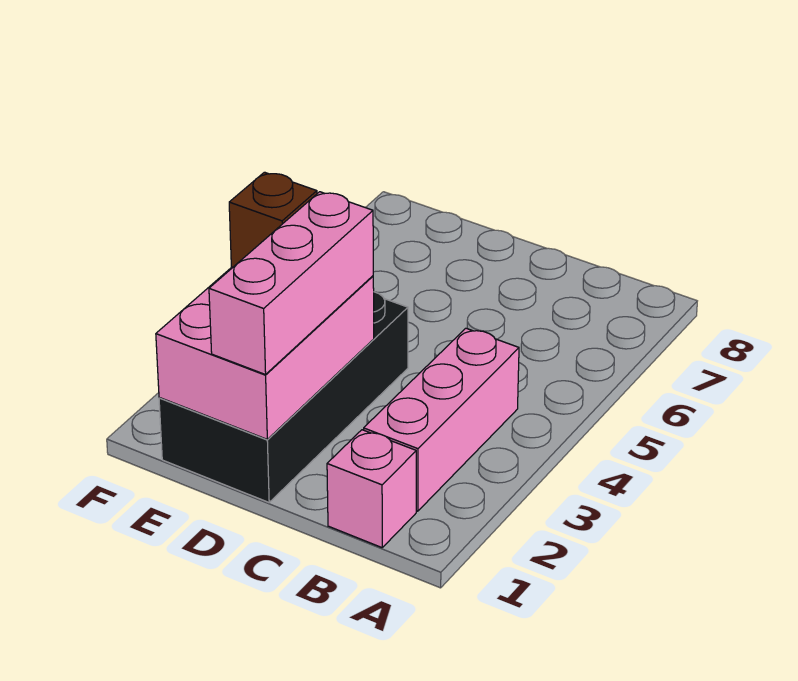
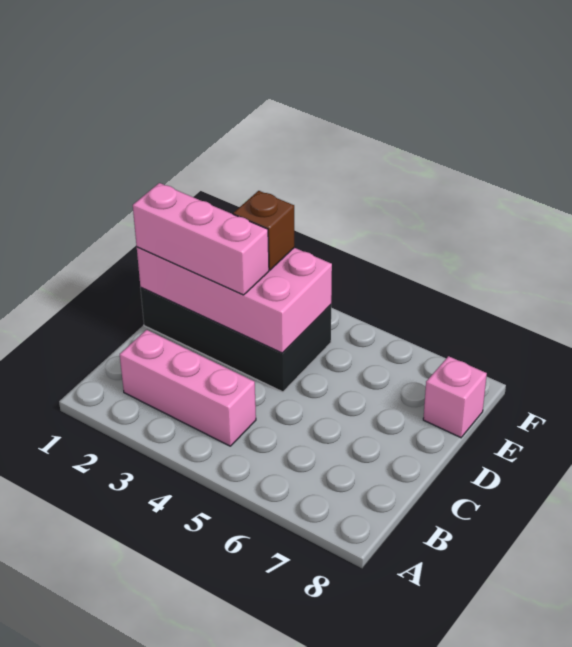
pink brick B1 level 1 -> pink brick E8 level 1
pink brick D1:E3 level 2 -> pink brick D1:E4 level 2

